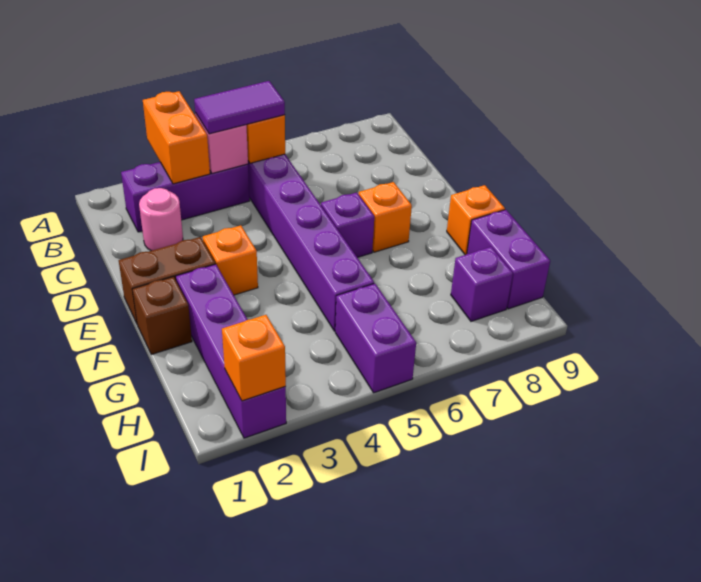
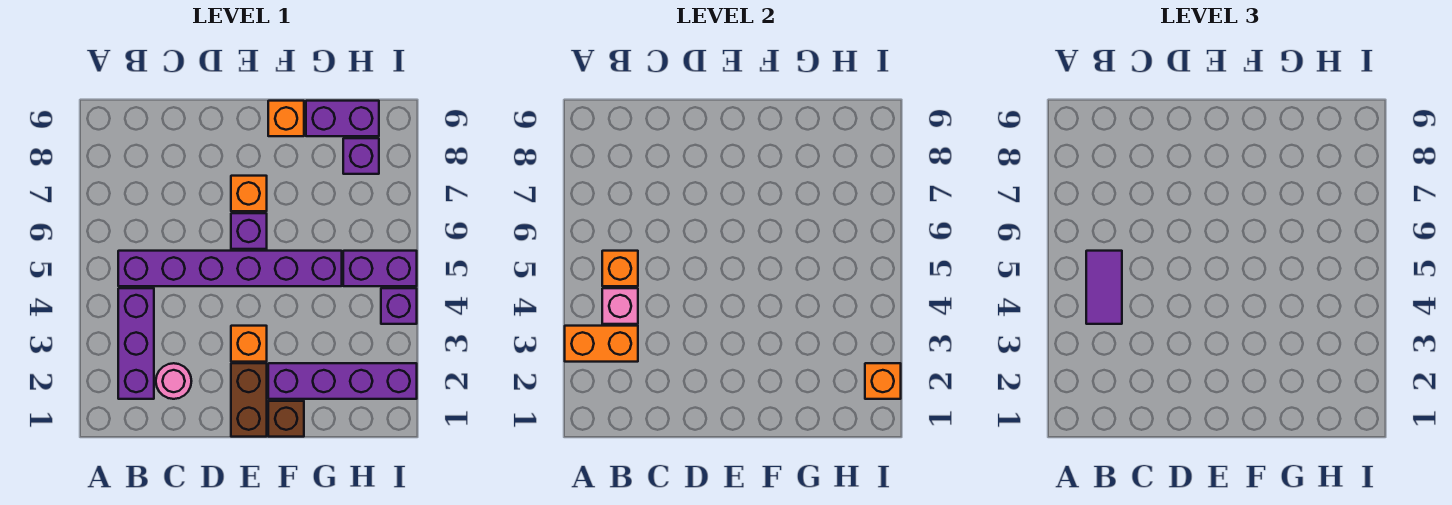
none -> purple brick I4 level 1

